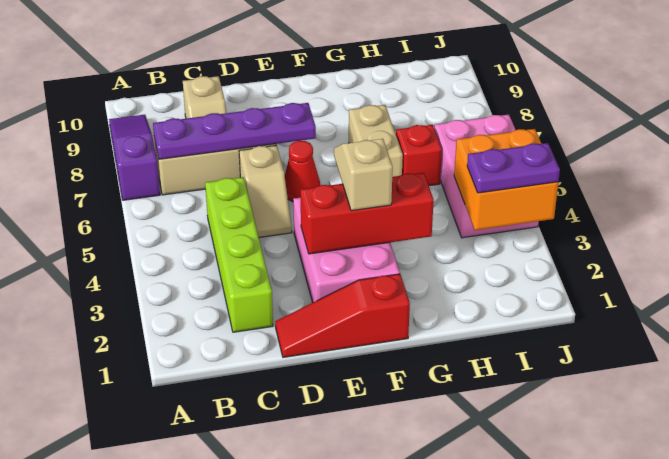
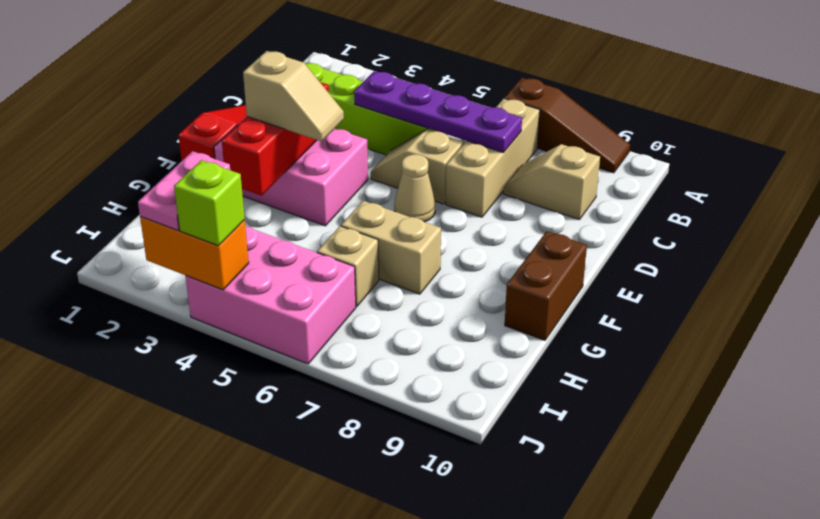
purple slope A7:A9 level 1 top 7 -> brown slope A7:A9 level 1 top 7
purple plate B7:E7 level 2 -> purple plate C4:C7 level 2
red cone E6 level 1 -> tan cone E6 level 1
none -> brown brick F10:G10 level 1
red brick H6 level 1 -> tan brick H6 level 1
orange brick I3:J4 level 2 -> orange brick J3:J4 level 2
purple plate I3:J3 level 3 -> pink plate I3:J3 level 3
none -> lime brick J4 level 3

